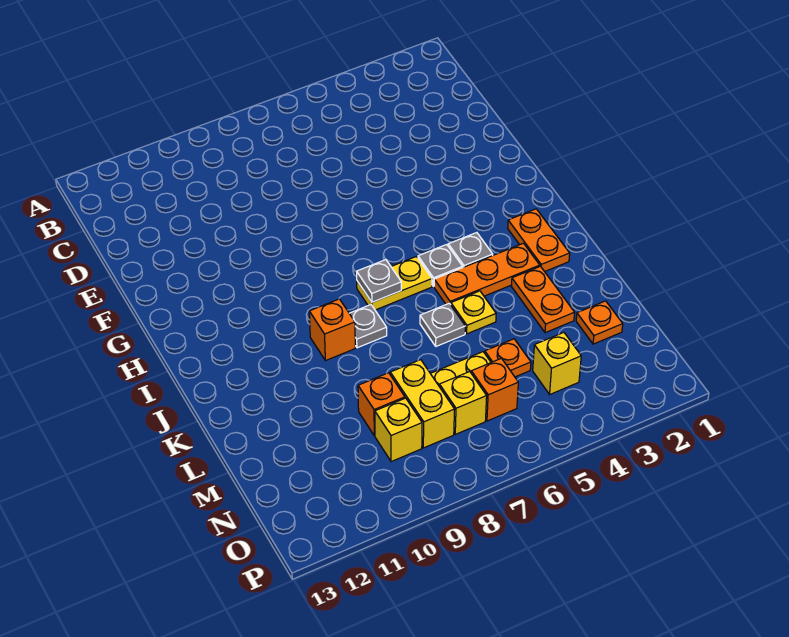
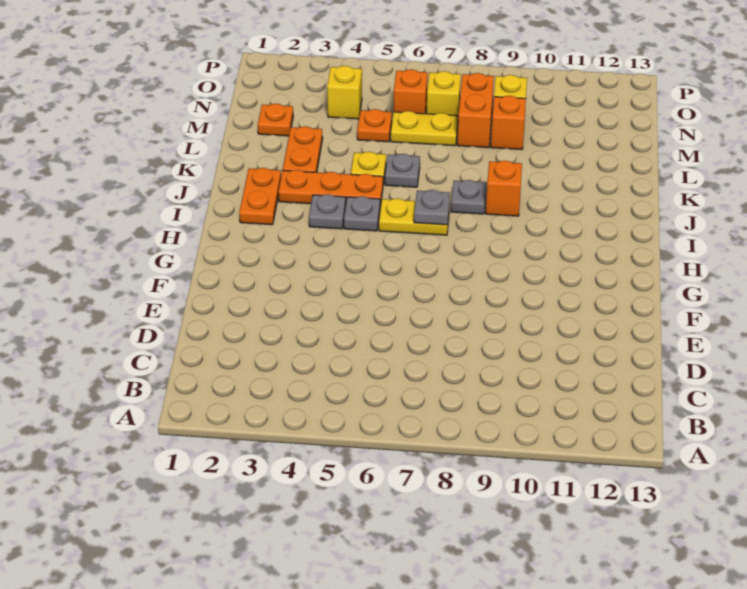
yellow brick M8:N8 level 1 -> orange brick M8:N8 level 1

